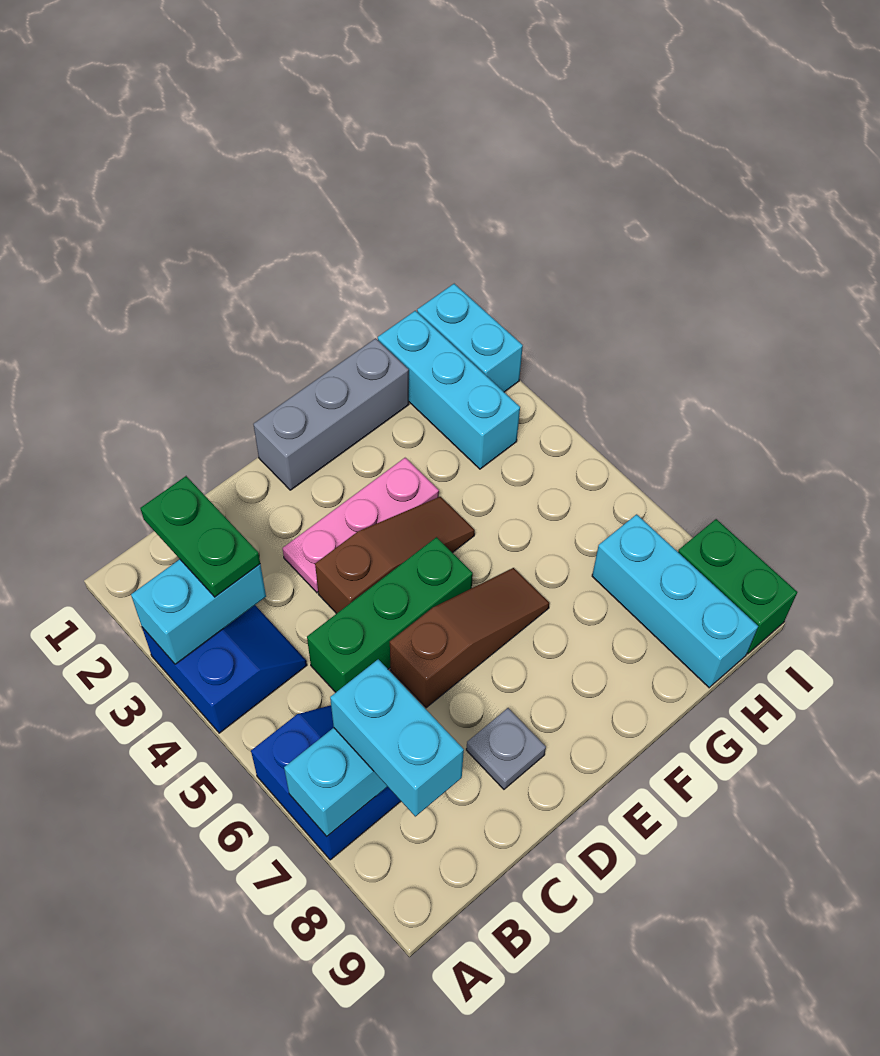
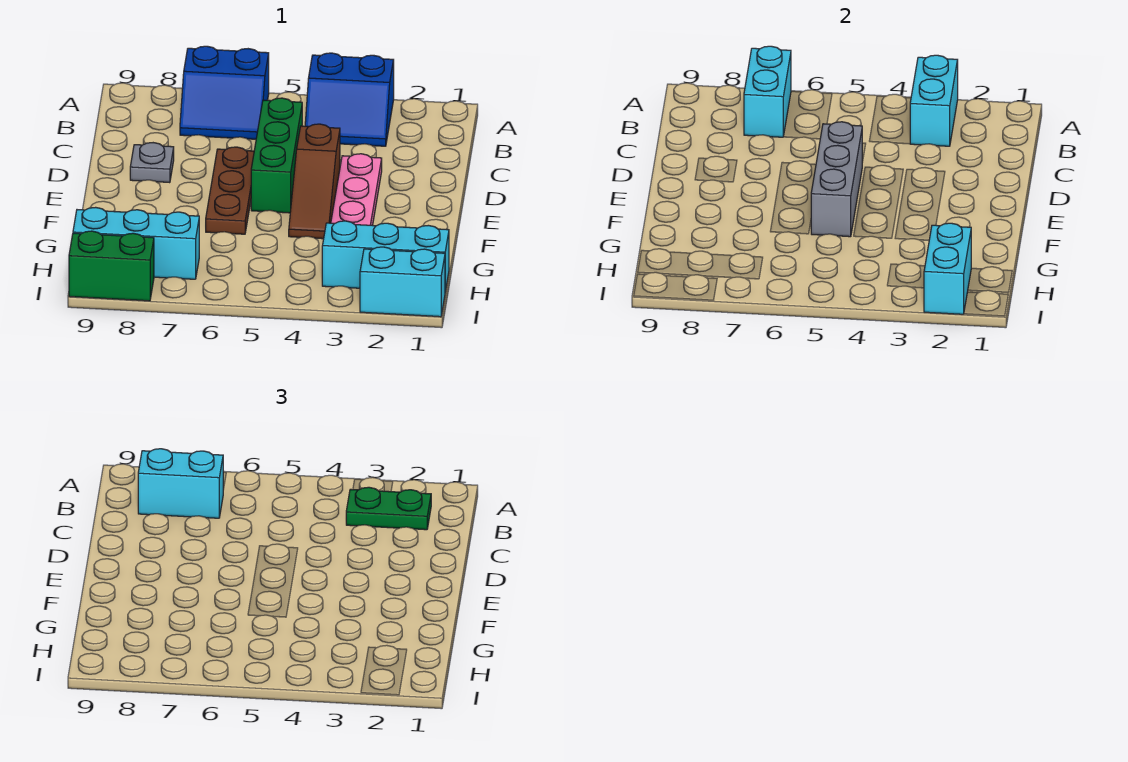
brown slope D6:F6 level 1 top D -> brown plate D6:F6 level 1
grey brick E1:G1 level 1 -> grey brick D5:F5 level 2
none -> cyan brick H2:I2 level 2

